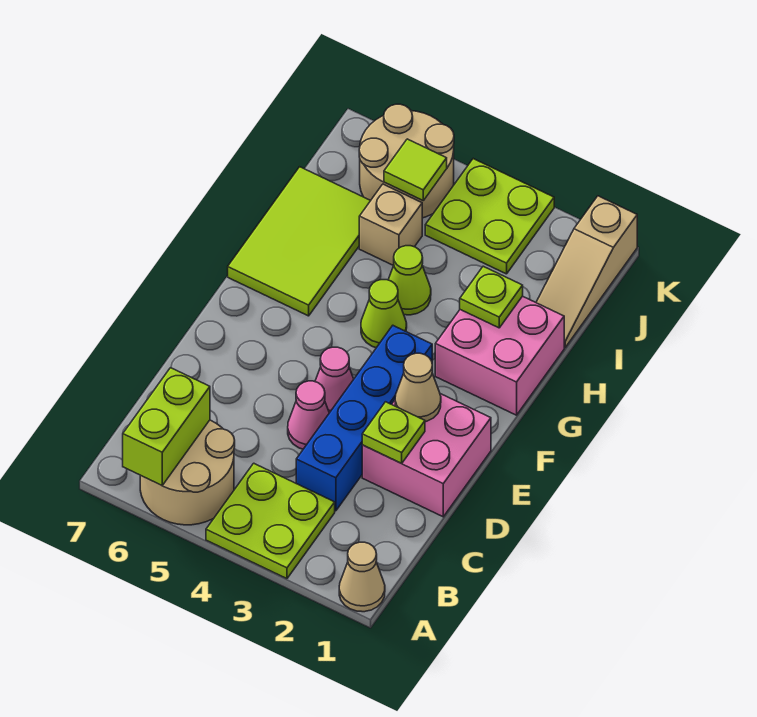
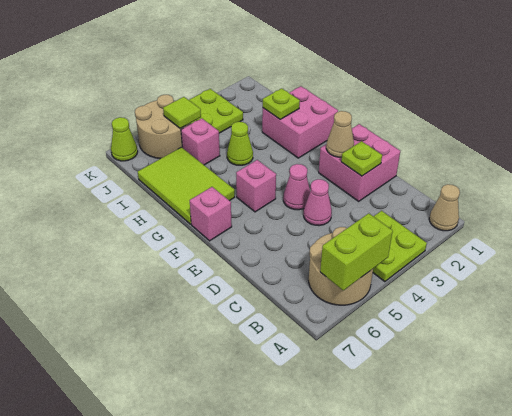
lime brick A6:B6 level 2 -> lime brick A5:A6 level 2
blue brick C3:F3 level 1 -> none
none -> pink brick F5 level 1
none -> pink brick F7 level 1
lime cone G4 level 1 -> lime cone K7 level 1
tan slope I1:K1 level 1 top K -> none
tan brick I5 level 1 -> pink brick I5 level 1

